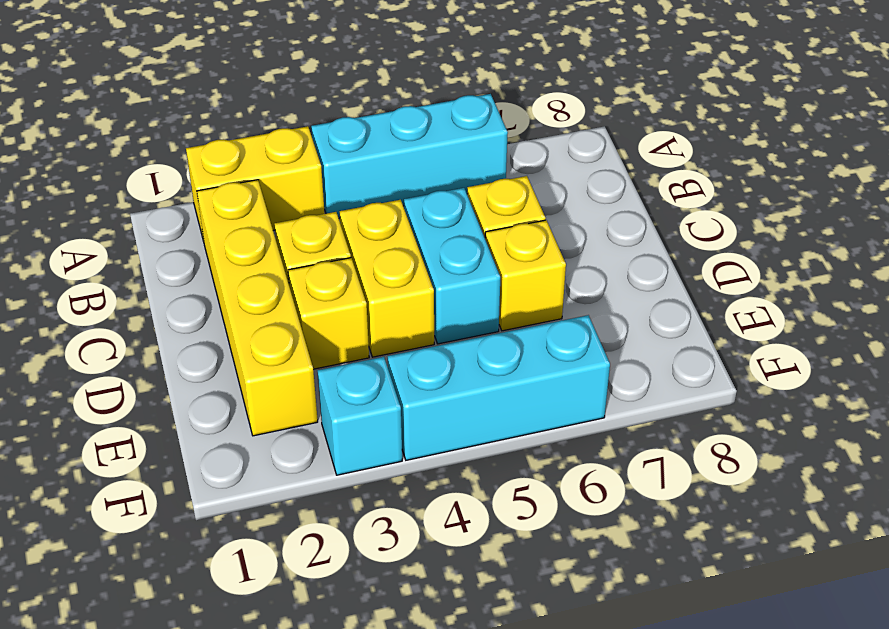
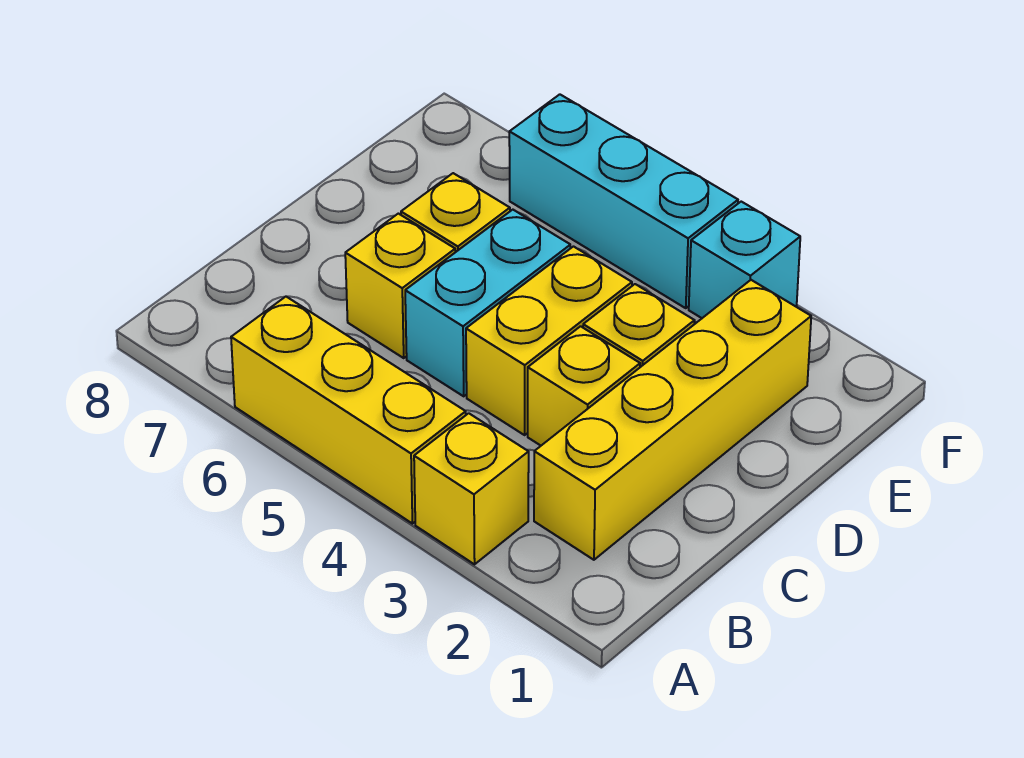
yellow brick A2:A3 level 1 -> yellow brick A3 level 1
cyan brick A4:A6 level 1 -> yellow brick A4:A6 level 1

